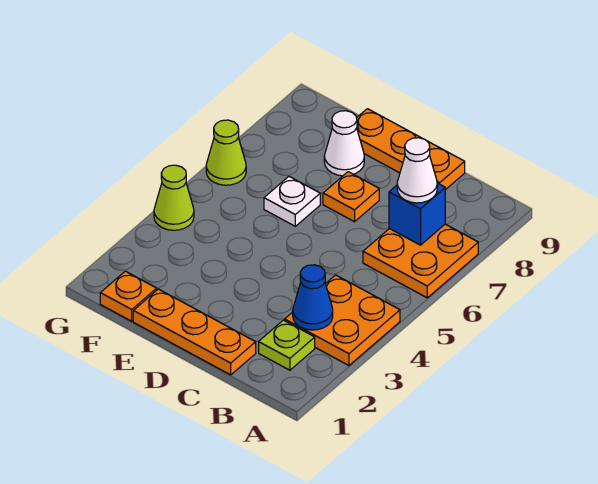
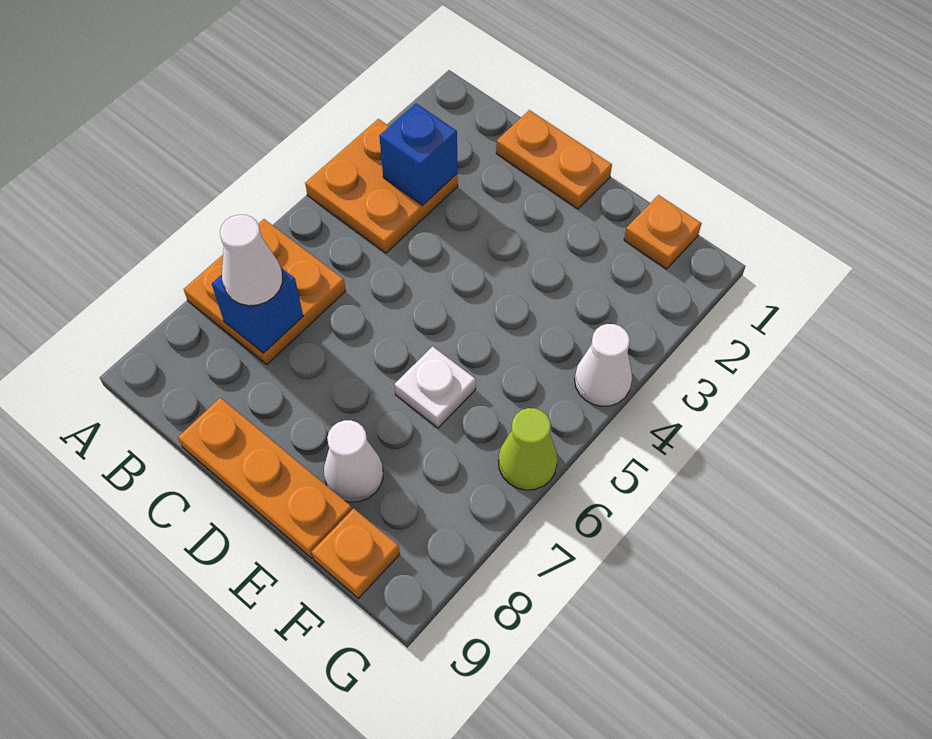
lime plate B2 level 1 -> none
blue cone B3 level 2 -> blue brick B3 level 2
orange plate C1:E1 level 1 -> orange plate C1:D1 level 1
orange plate D7 level 1 -> orange plate F9 level 1
lime cone G4 level 1 -> white cone G4 level 1

